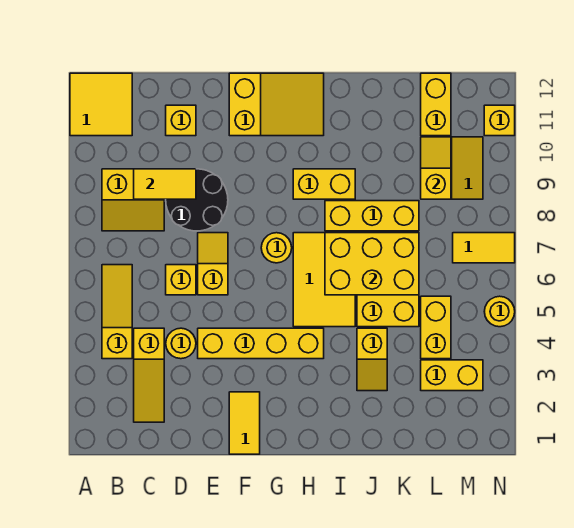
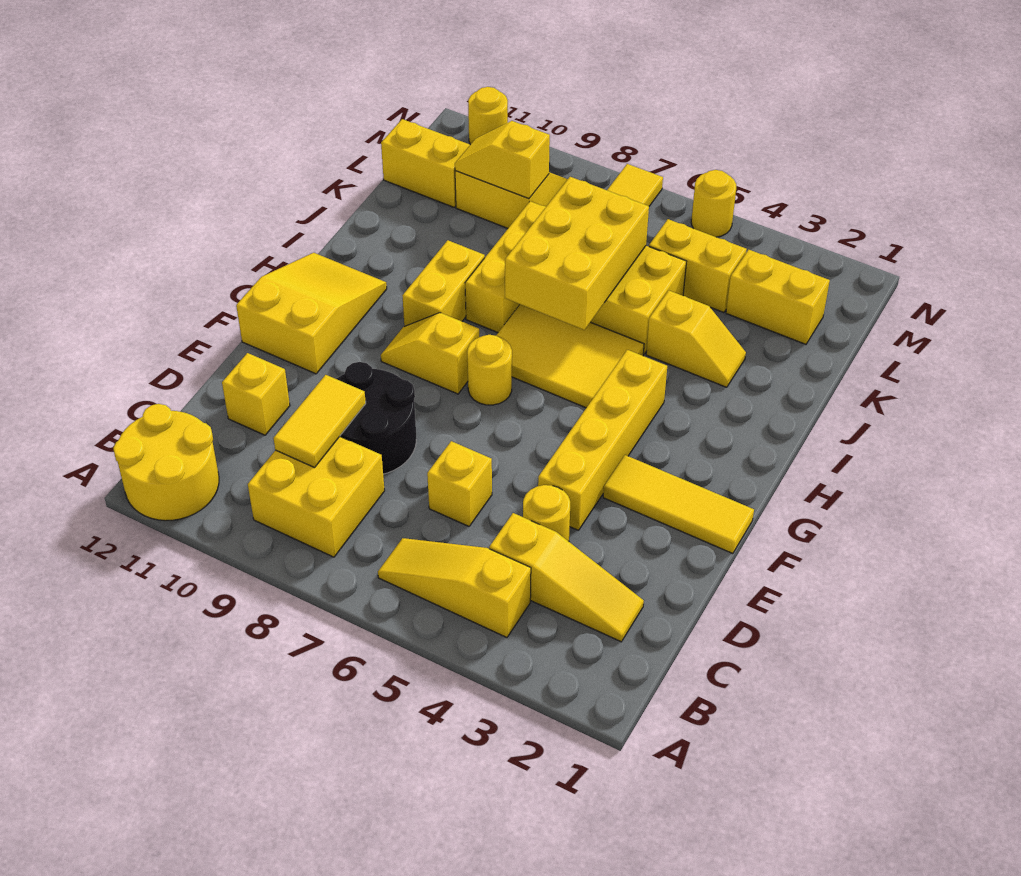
yellow tile A11:B12 level 1 -> yellow round brick A11:B12 level 1
yellow slope B8:C9 level 1 top 9 -> yellow brick B8:C9 level 1
yellow slope E6:E7 level 1 top 6 -> yellow slope G8:G9 level 1 top 8
yellow tile F1:F2 level 1 -> yellow tile F1:F3 level 1
yellow brick L3:M3 level 1 -> yellow brick L2:L3 level 1
yellow brick N11 level 1 -> yellow round brick N11 level 1

